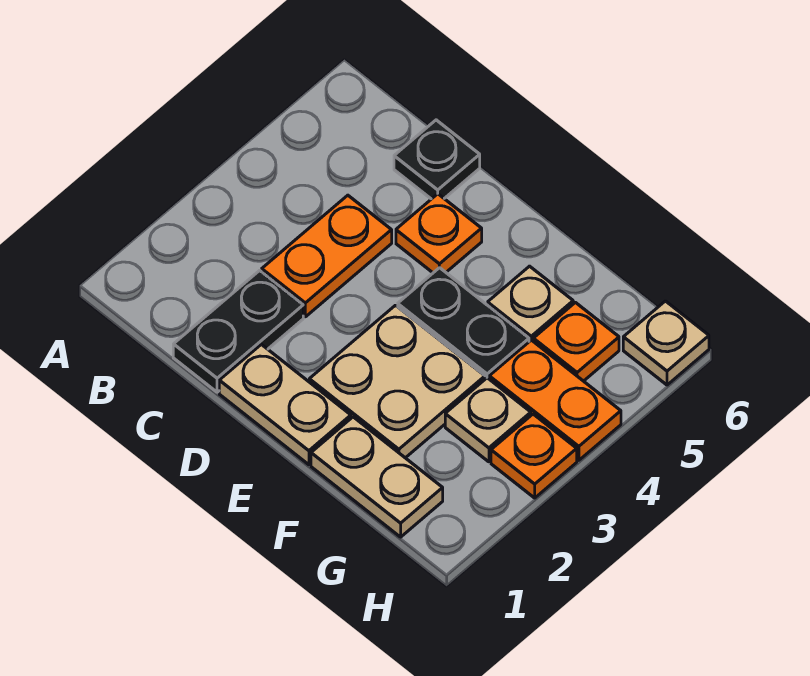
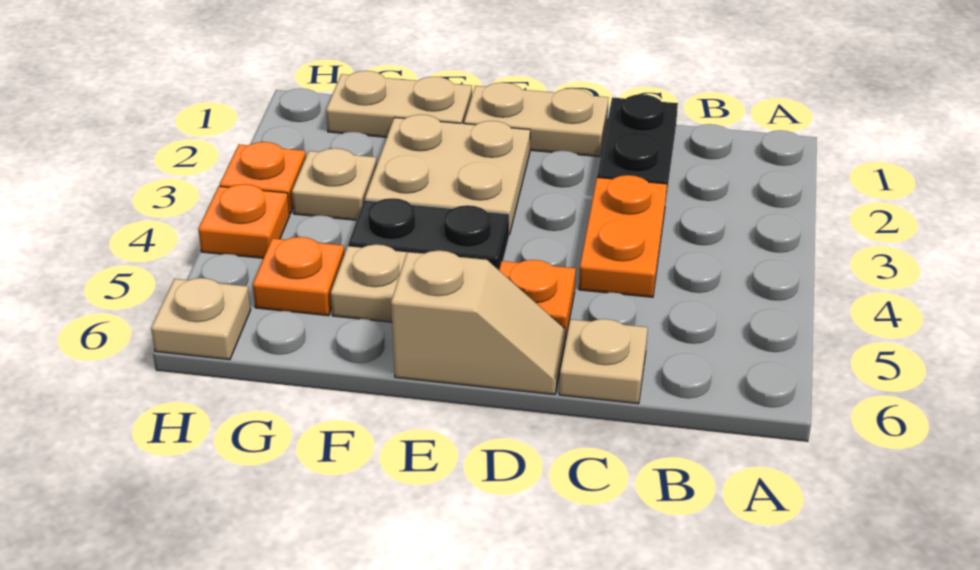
black plate C6 level 1 -> tan plate C6 level 1
none -> tan slope D6:E6 level 1 top E
orange plate G4:H4 level 1 -> orange plate H4 level 1

